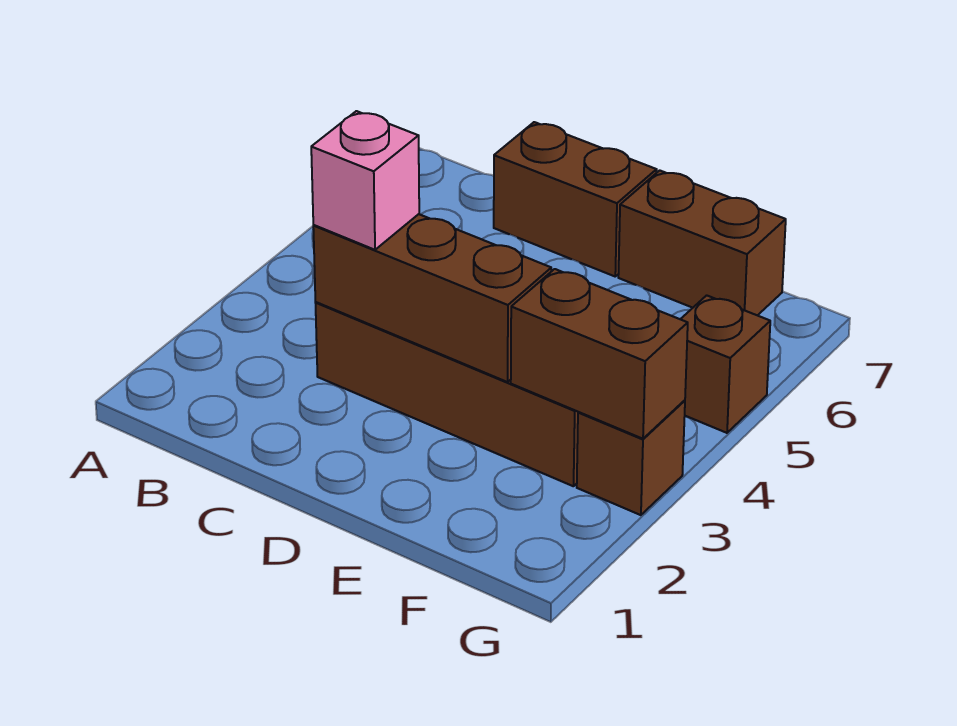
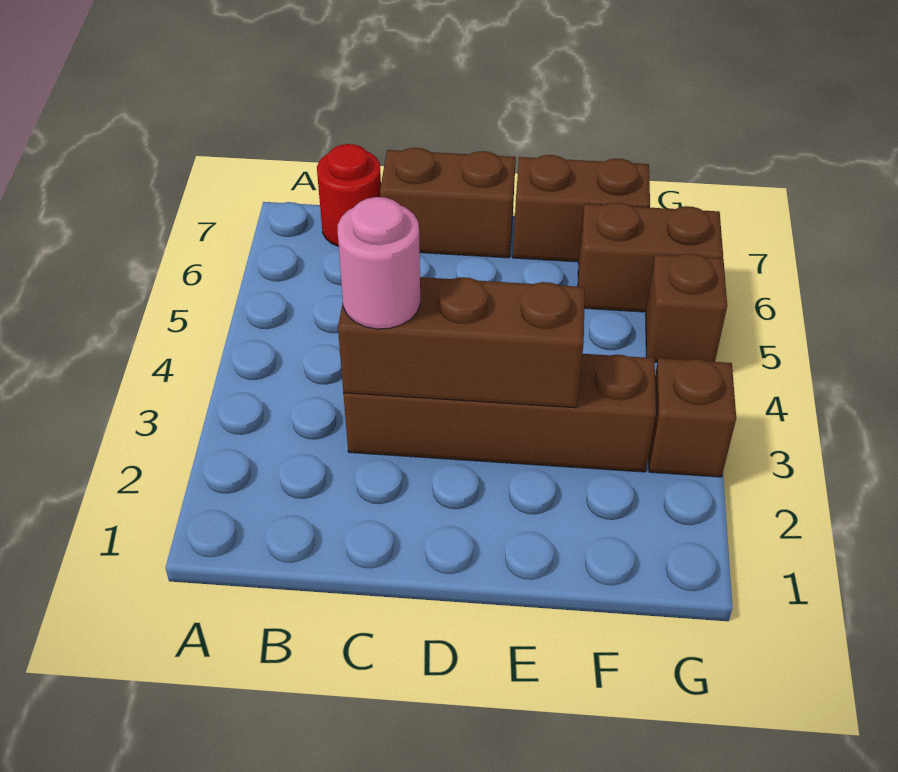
none -> red round brick B7 level 1
pink brick C3 level 3 -> pink round brick C3 level 3
brown brick F3:G3 level 2 -> brown brick F6:G6 level 1

